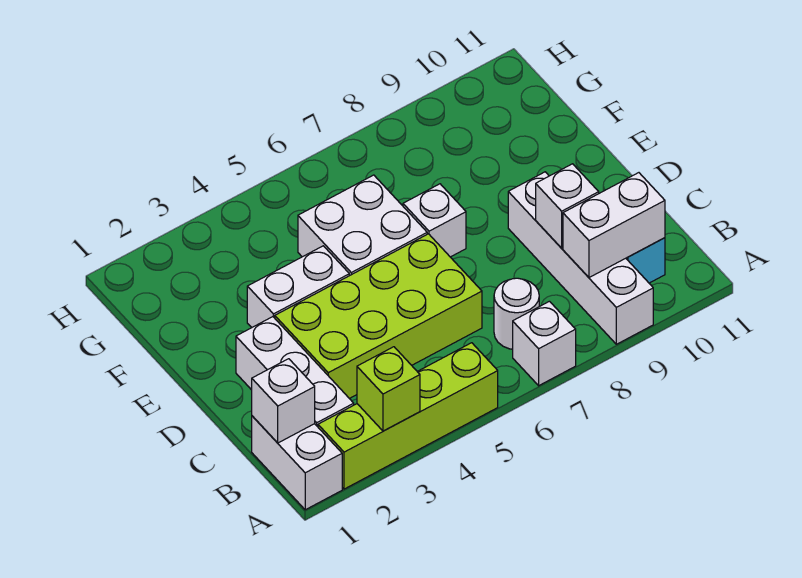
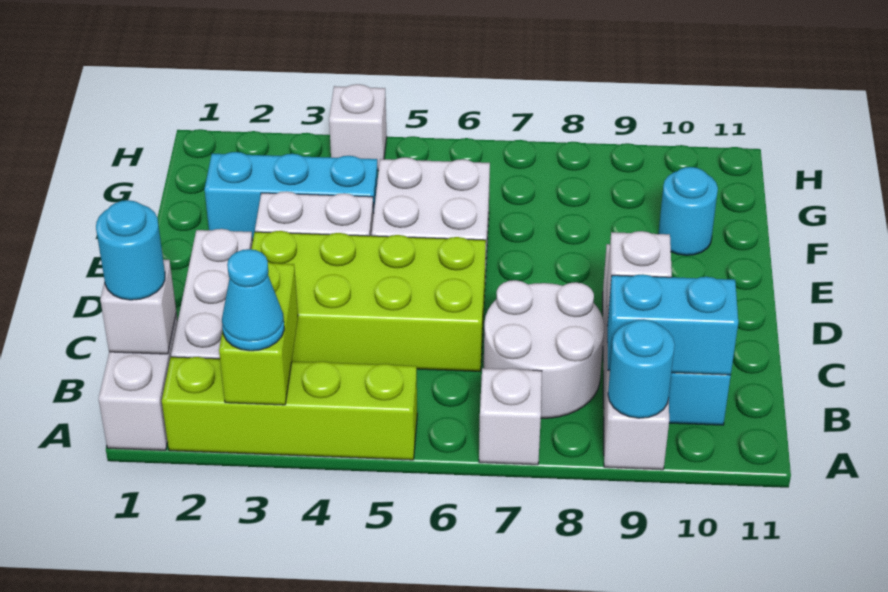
lime brick A3 level 2 -> lime brick A3:B3 level 2
none -> cyan cone A3 level 3
none -> cyan round brick A9 level 2
none -> cyan round brick B1 level 3
white round brick B7 level 1 -> white round brick B7:C8 level 1
white brick B9:B10 level 2 -> cyan brick B9:B10 level 2
white brick E7 level 1 -> white brick H4 level 1
none -> cyan brick F2:F4 level 1
none -> cyan round brick F10 level 1

